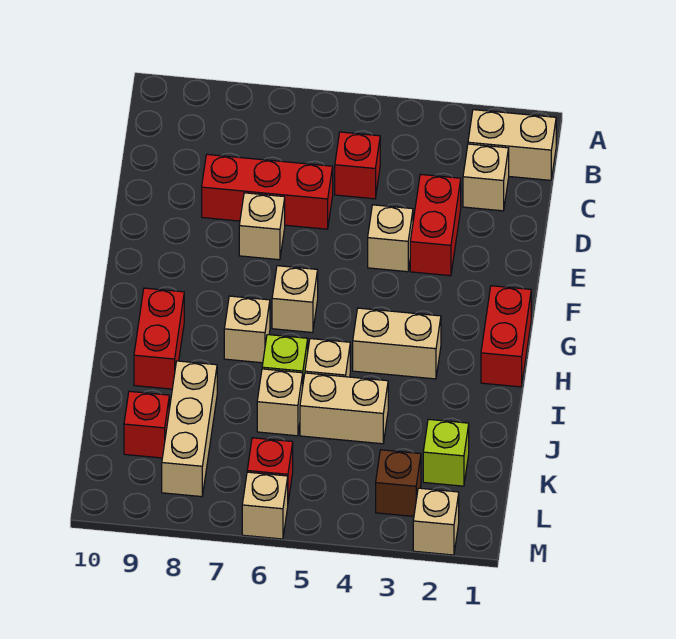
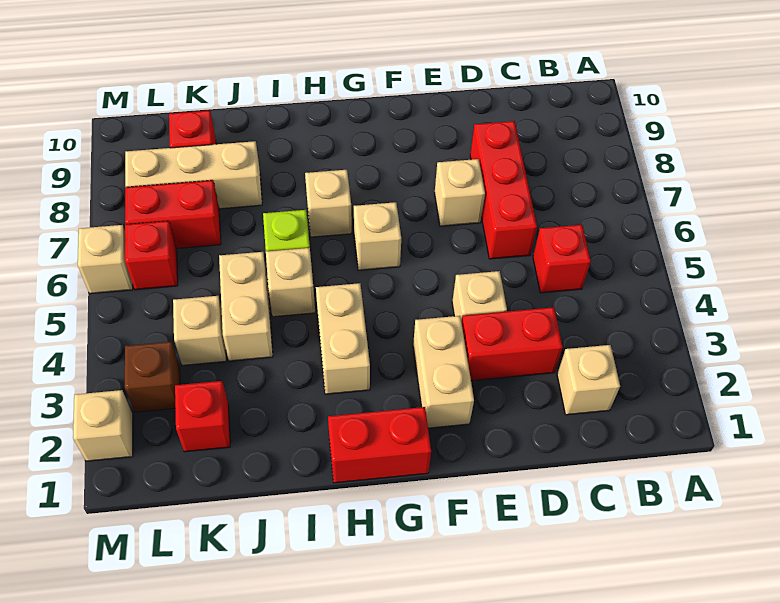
tan brick B1:B2 level 1 -> tan brick F2:F3 level 1
red brick H9:I9 level 1 -> red brick K7:L7 level 1
tan brick J6 level 1 -> tan brick K4 level 1
lime brick K2 level 1 -> red brick K2 level 1

